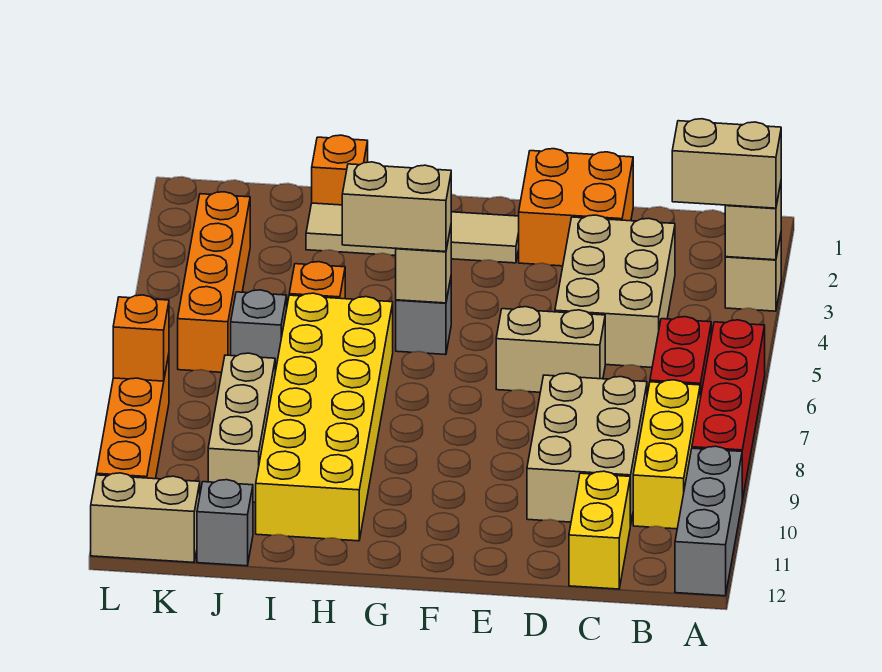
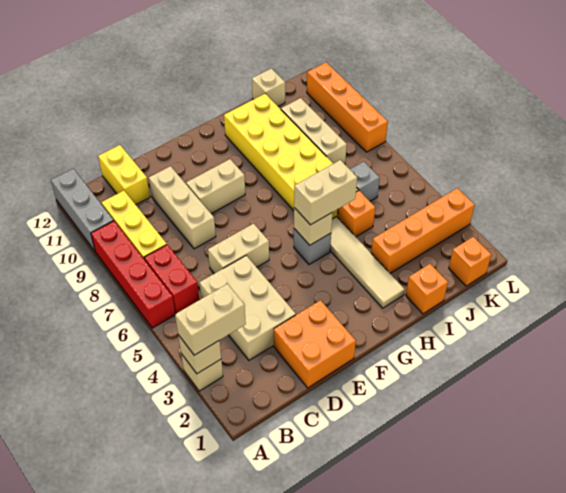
tan brick C8:D10 level 1 -> tan brick D8:D10 level 1
tan tile F2:I2 level 1 -> tan tile H2:H5 level 1
grey brick J12 level 1 -> tan brick J12 level 1
orange brick K3:K6 level 1 -> orange brick I3:L3 level 1
tan brick K12:L12 level 1 -> tan brick E9:F9 level 1
orange brick L8 level 2 -> orange brick K1 level 1

